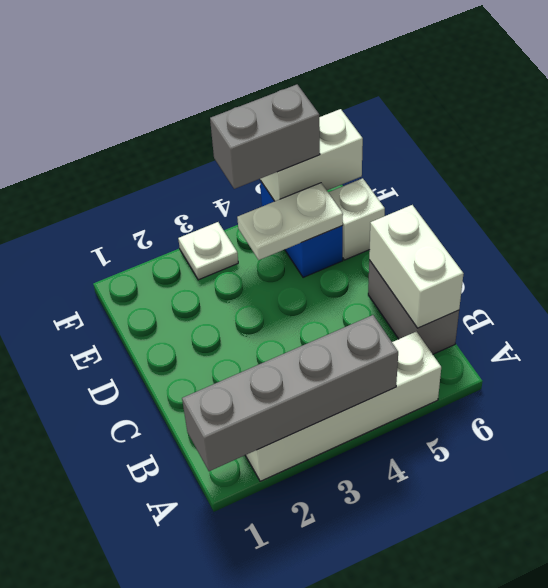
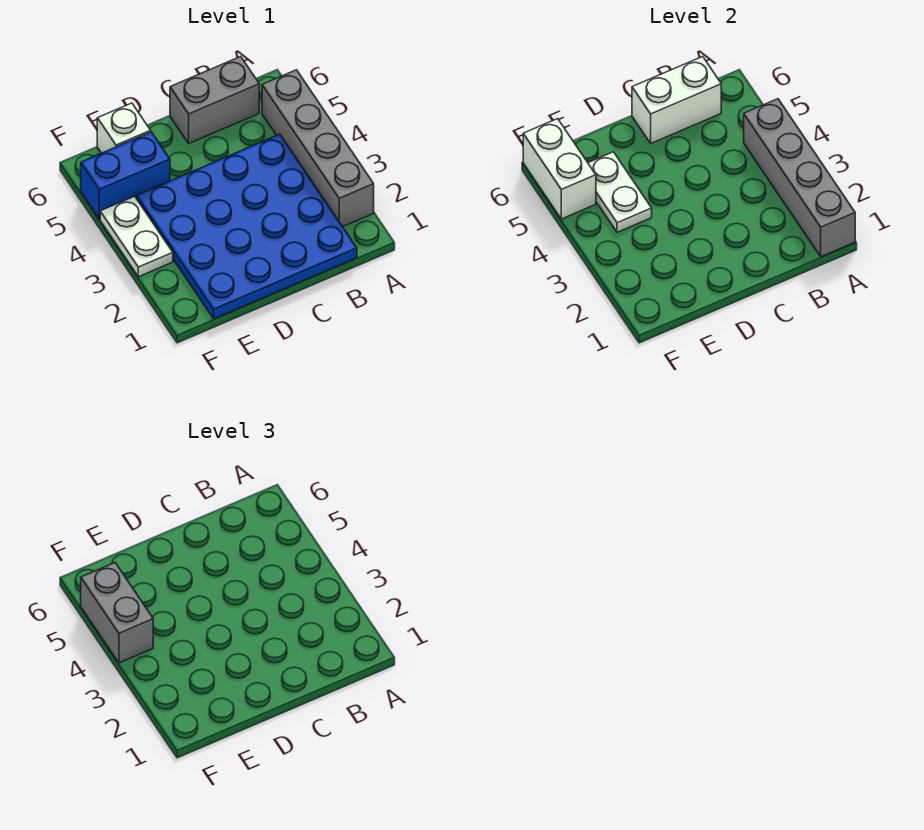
white brick A2:A5 level 1 -> grey brick A2:A5 level 1
none -> blue plate B1:E4 level 1
white plate F3 level 1 -> white plate F3:F4 level 1

